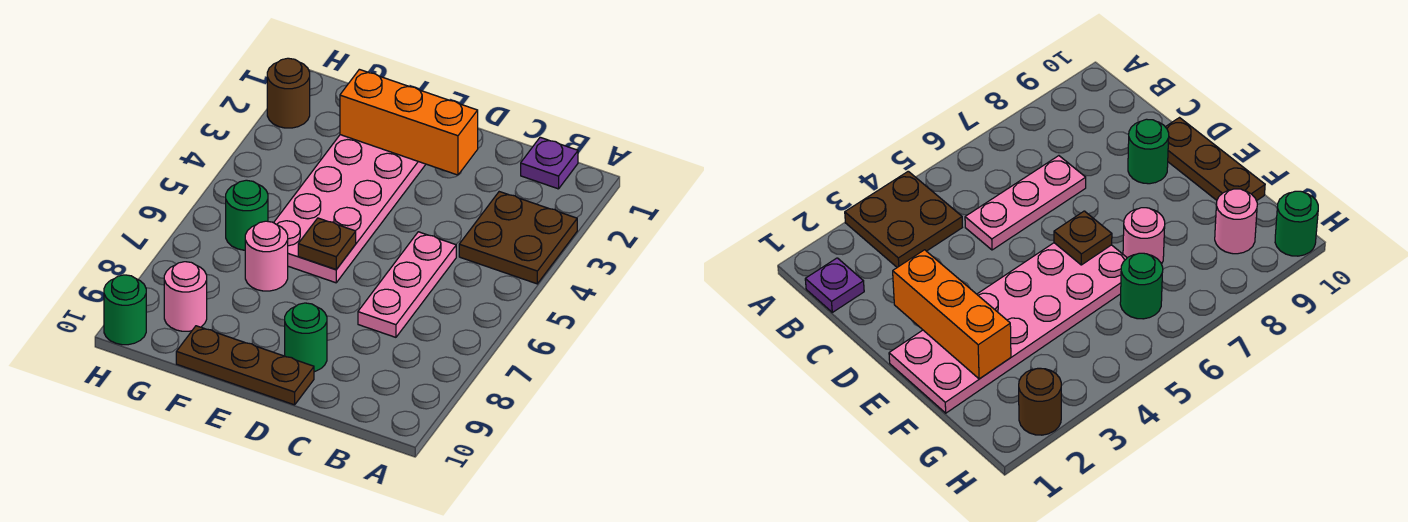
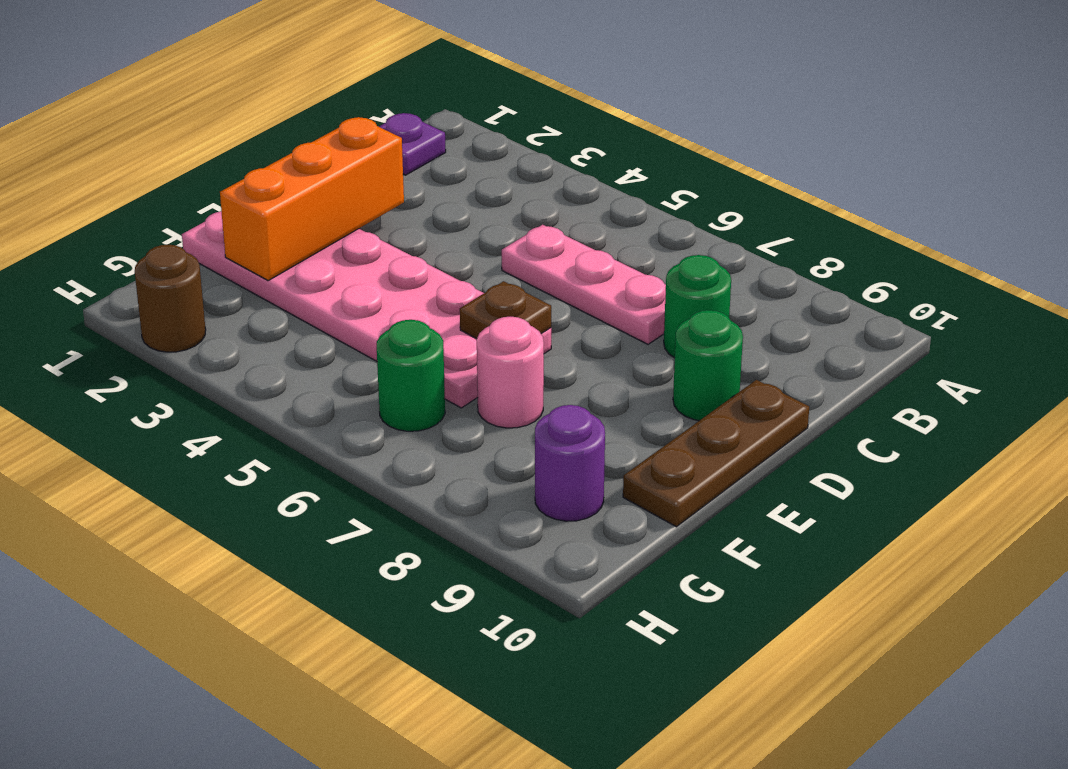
brown plate A3:B4 level 1 -> none
pink round brick G9 level 1 -> purple round brick G9 level 1
green round brick H10 level 1 -> green round brick C8 level 1

